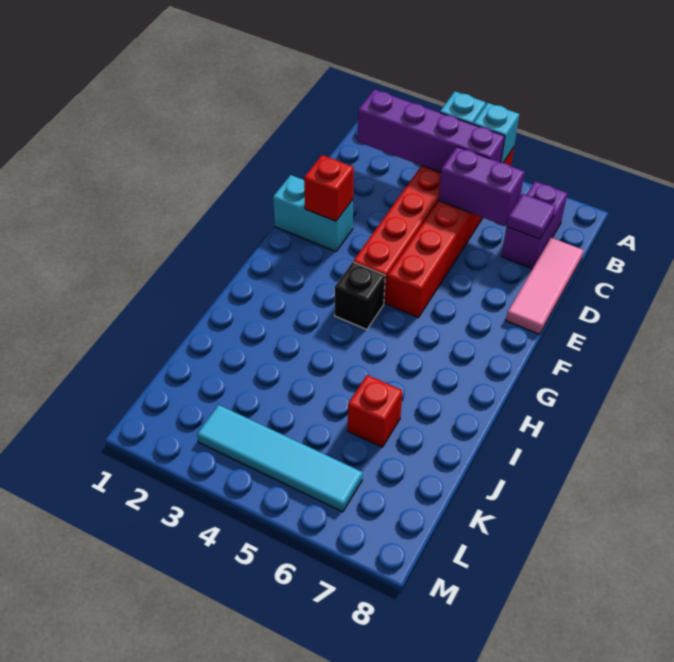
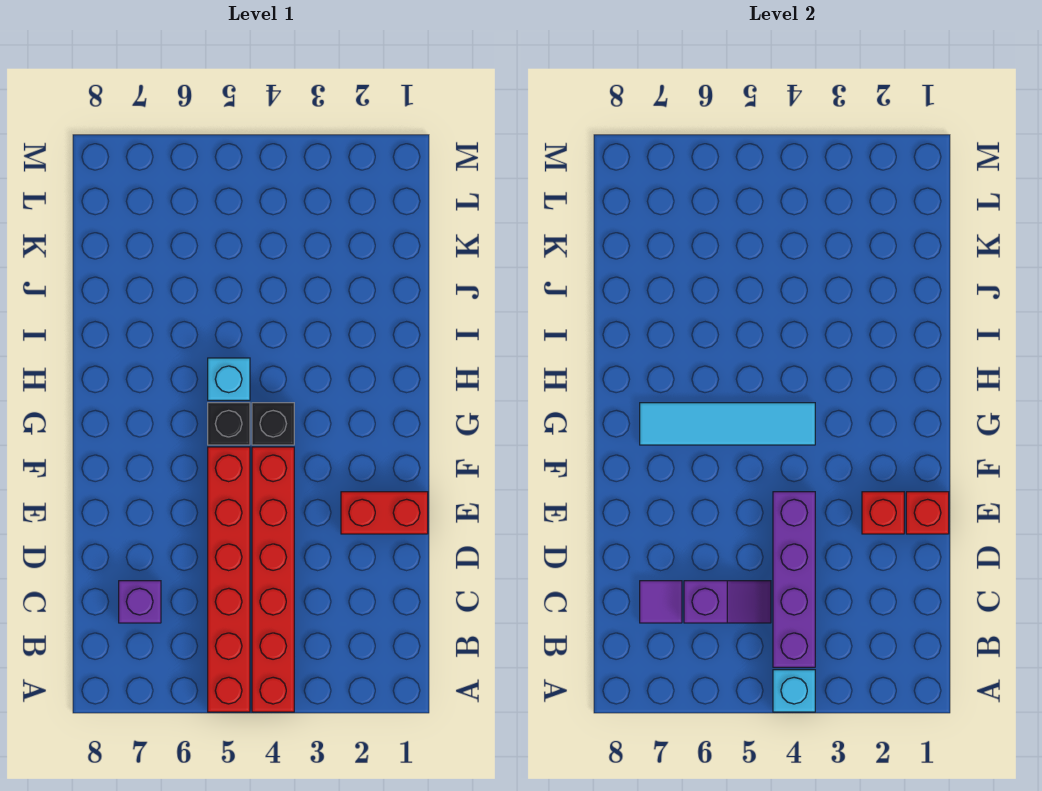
cyan brick A5 level 2 -> cyan brick H5 level 1
purple brick B2:B5 level 2 -> purple brick B4:E4 level 2
purple brick B7:C7 level 1 -> purple brick C7 level 1
purple brick C5:C6 level 2 -> purple slope C5:C6 level 2 top 6
pink tile C8:E8 level 1 -> none
cyan brick E1:E2 level 1 -> red brick E1:E2 level 1
none -> black brick G5 level 1
red brick J6 level 1 -> red brick E1 level 2
cyan tile L3:L6 level 1 -> cyan tile G4:G7 level 2

